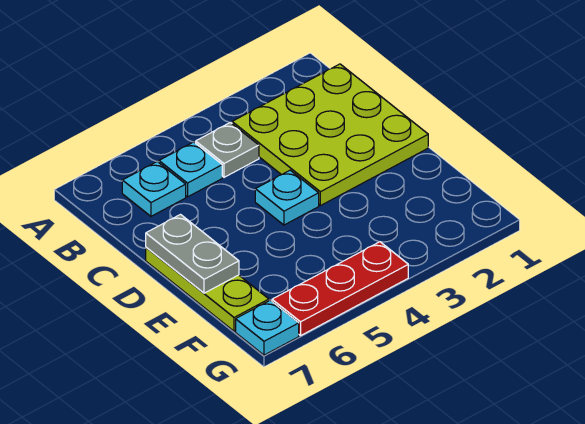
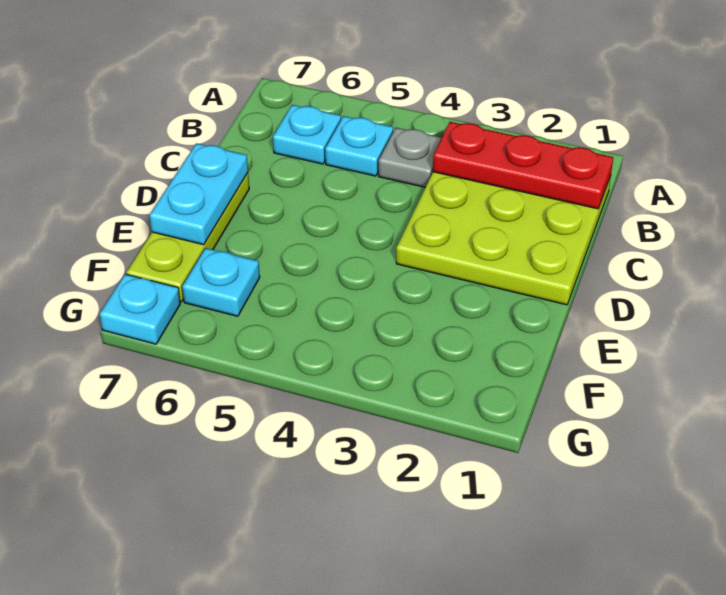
cyan plate D4 level 1 -> cyan plate F6 level 1
grey plate D7:E7 level 2 -> cyan plate D7:E7 level 2
red plate G4:G6 level 1 -> red plate B1:B3 level 2

